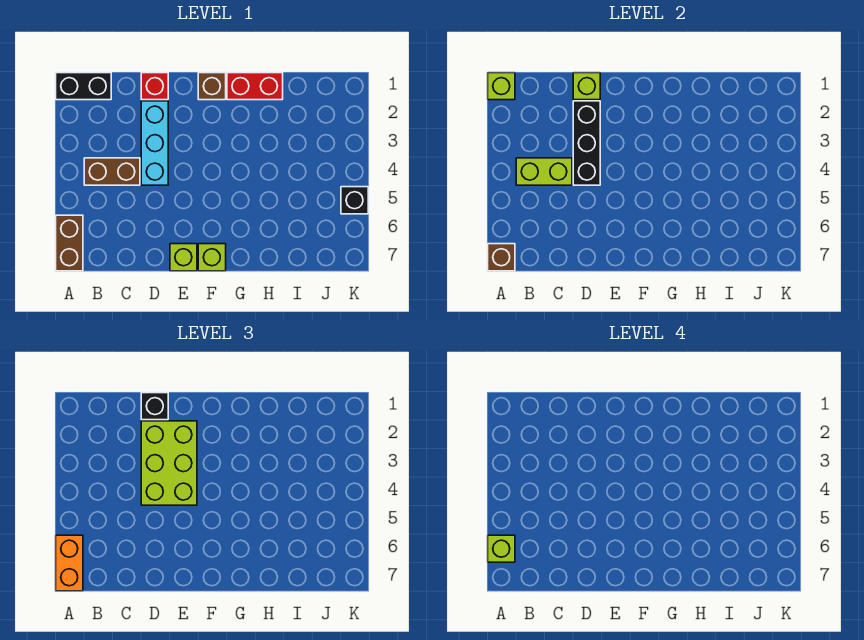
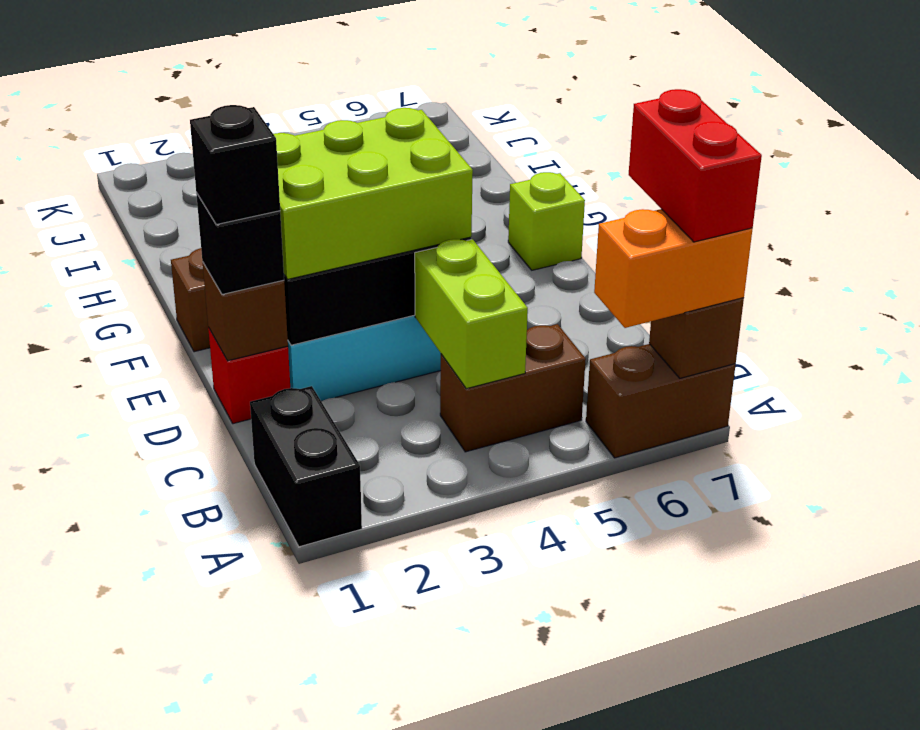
lime brick A1 level 2 -> none
lime brick A6 level 4 -> none
brown brick B4:C4 level 1 -> brown brick B4:B5 level 1
lime brick D1 level 2 -> brown brick D1 level 2
lime brick E7 level 1 -> none
red brick G1:H1 level 1 -> red brick A7:B7 level 4
black brick K5 level 1 -> black brick D1 level 4

